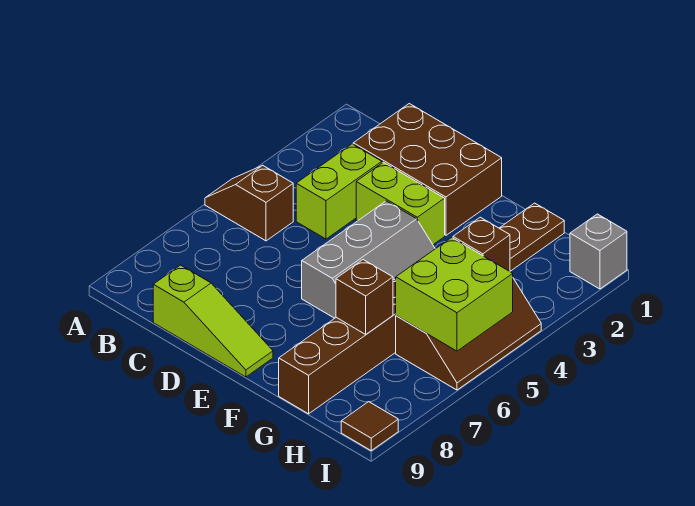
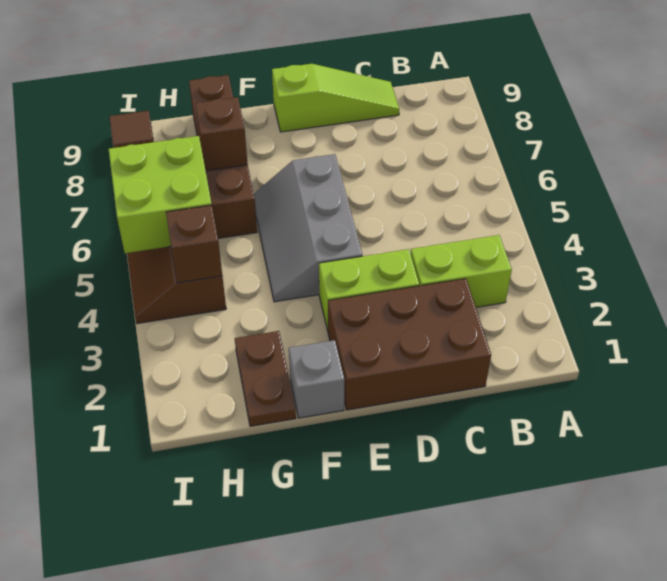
brown slope A5:B5 level 1 top B -> none
lime brick C3:C4 level 1 -> lime brick B3:C3 level 1
lime slope C9:E9 level 1 top C -> lime slope C9:E9 level 1 top E
grey brick I1 level 1 -> grey brick F1 level 1

